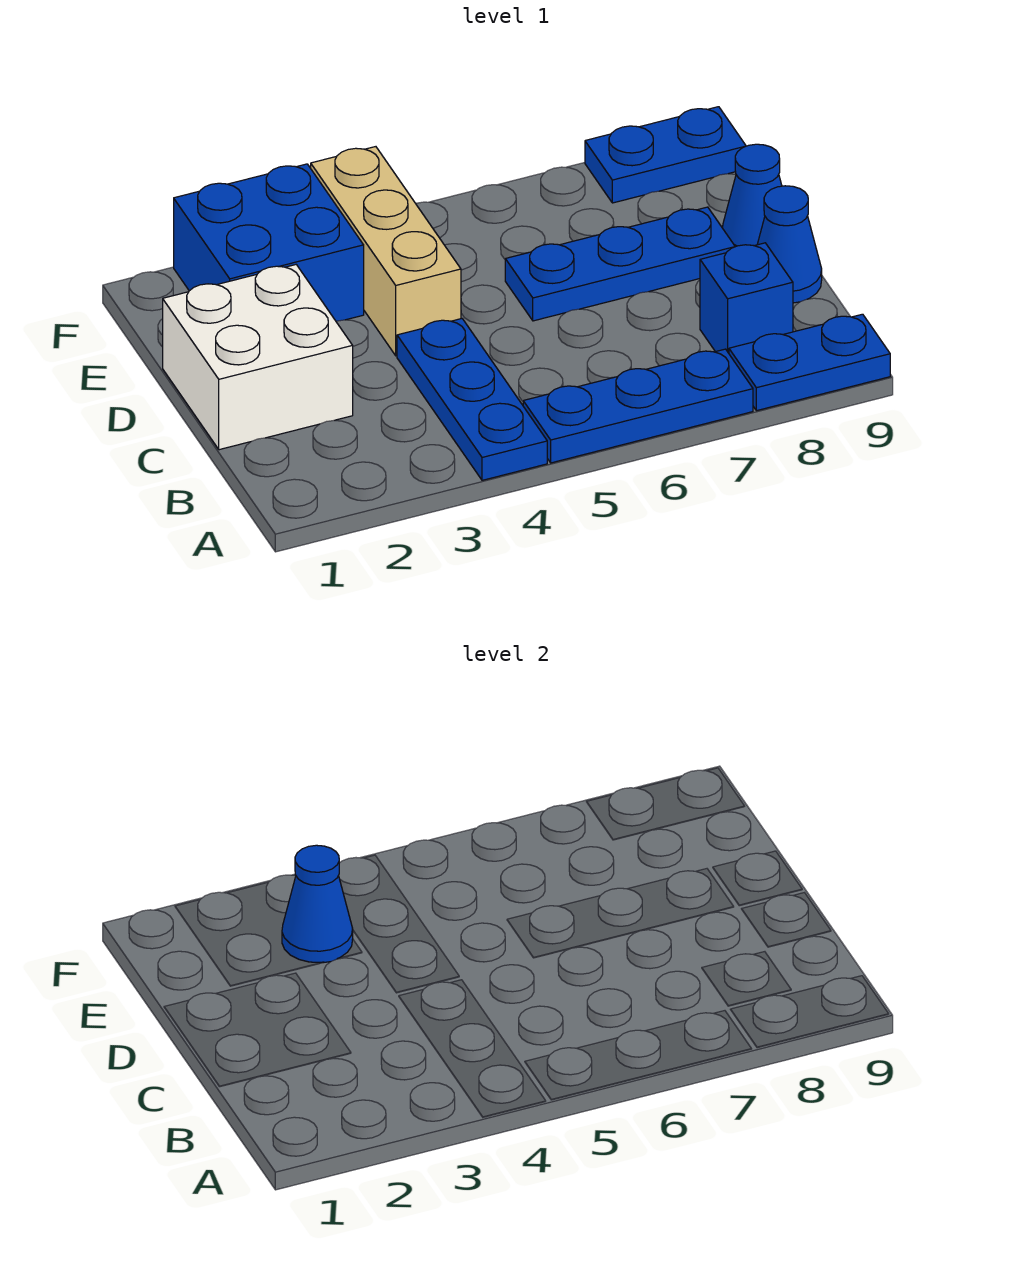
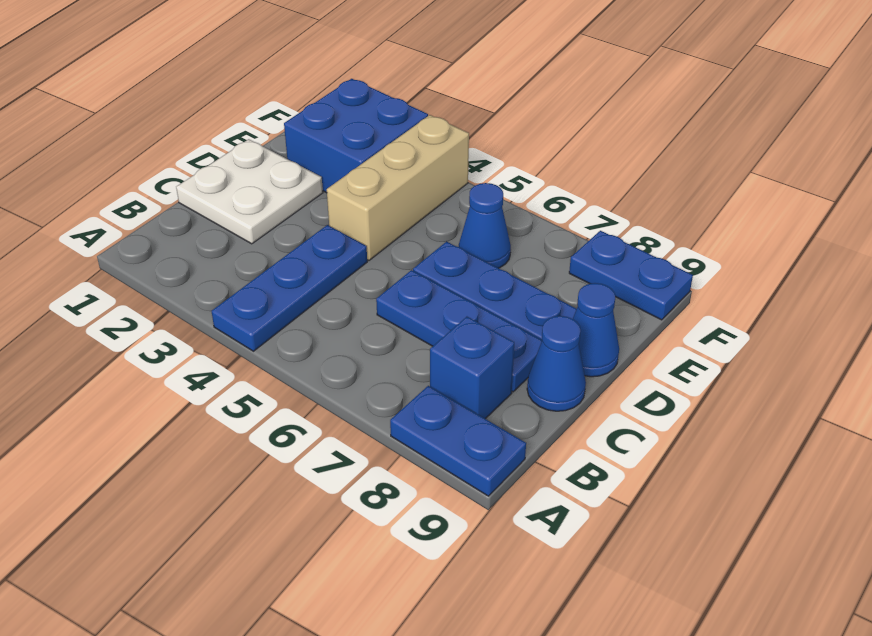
blue plate A5:A7 level 1 -> blue plate C6:C8 level 1
white brick C1:D2 level 1 -> white plate C1:D2 level 1
blue cone E3 level 2 -> blue cone E6 level 1

